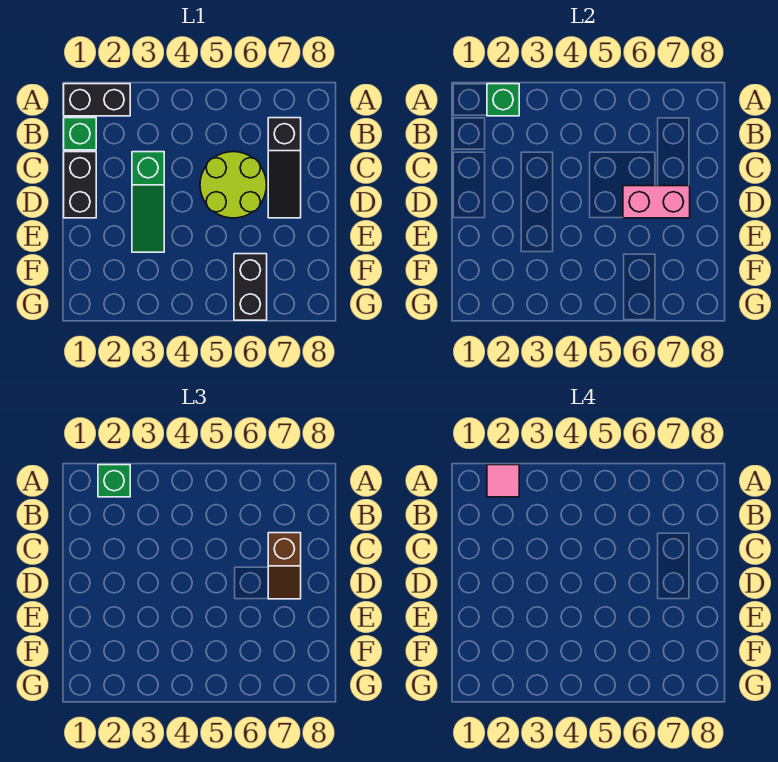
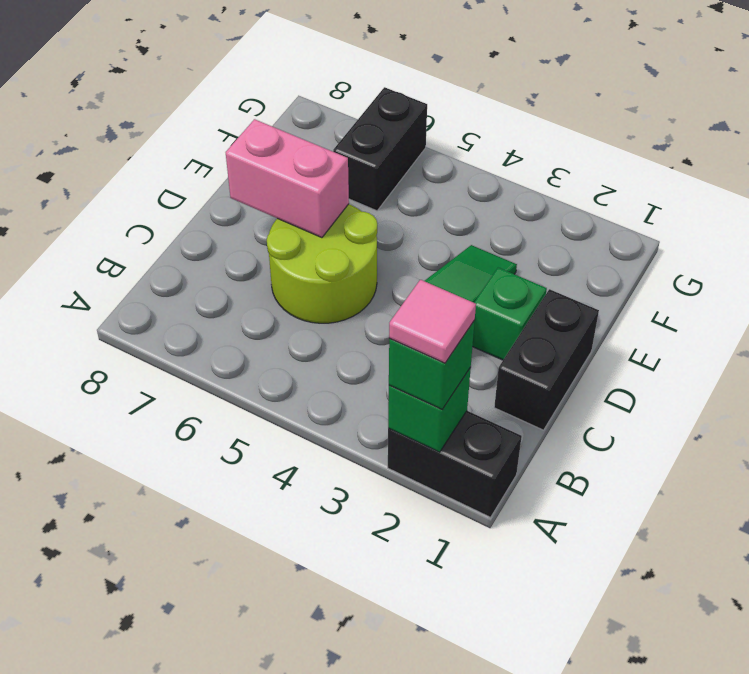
green brick B1 level 1 -> green brick D2 level 1
black slope B7:D7 level 1 top B -> none
brown slope C7:D7 level 3 top C -> none

